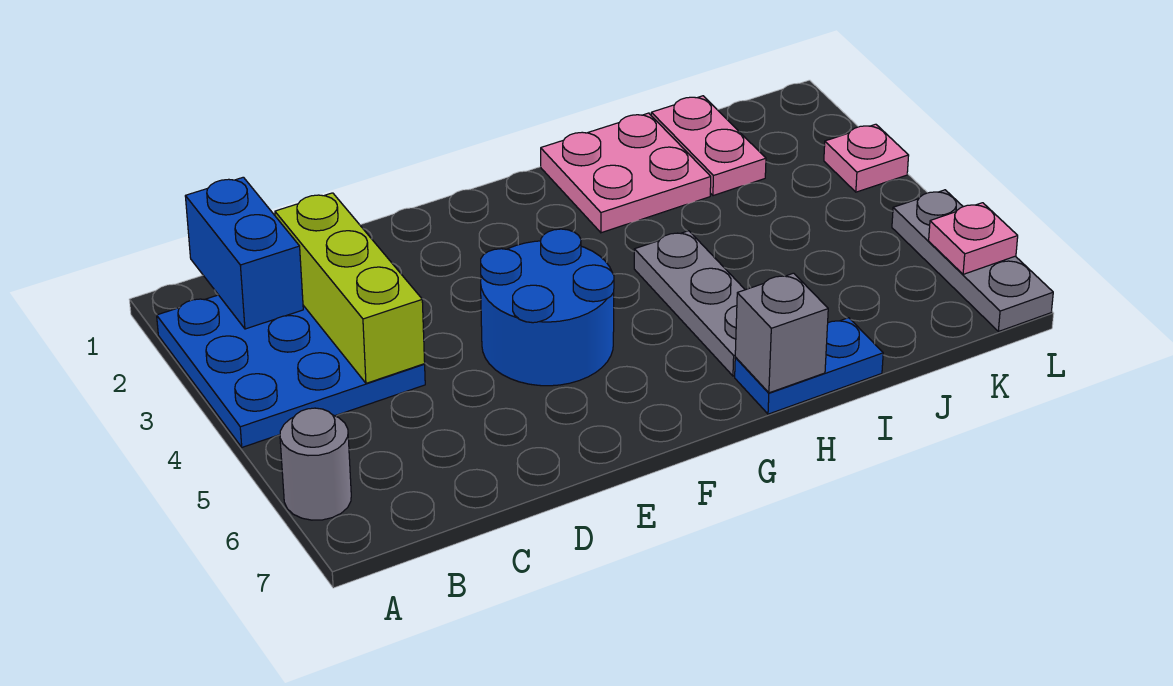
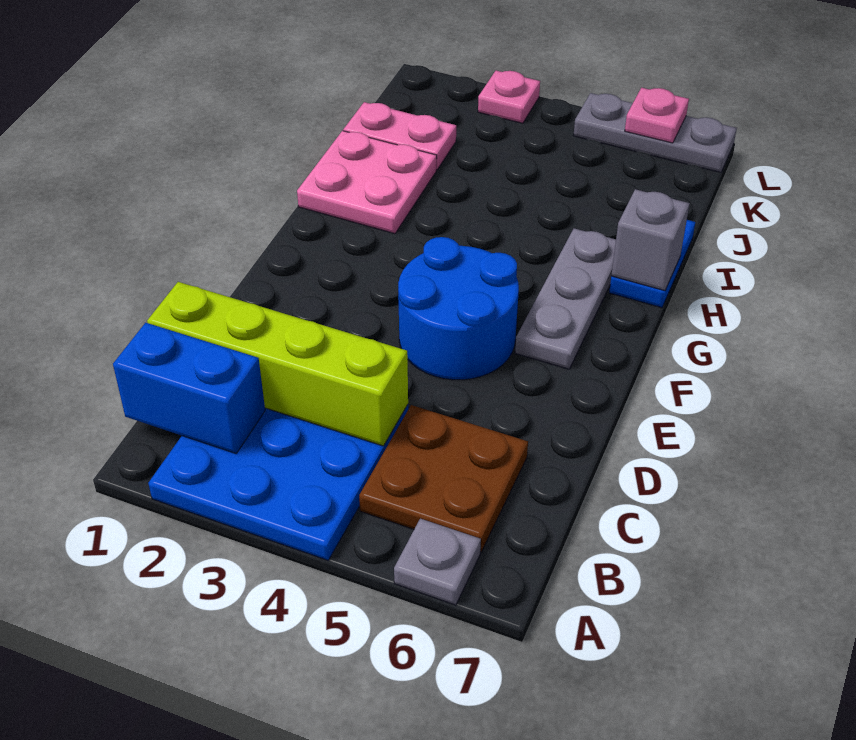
grey round brick A6 level 1 -> grey plate A6 level 1
none -> brown plate B5:C6 level 1
lime brick C2:C4 level 2 -> lime brick C1:C4 level 2
grey plate H4:H6 level 1 -> grey plate F6:H6 level 1

